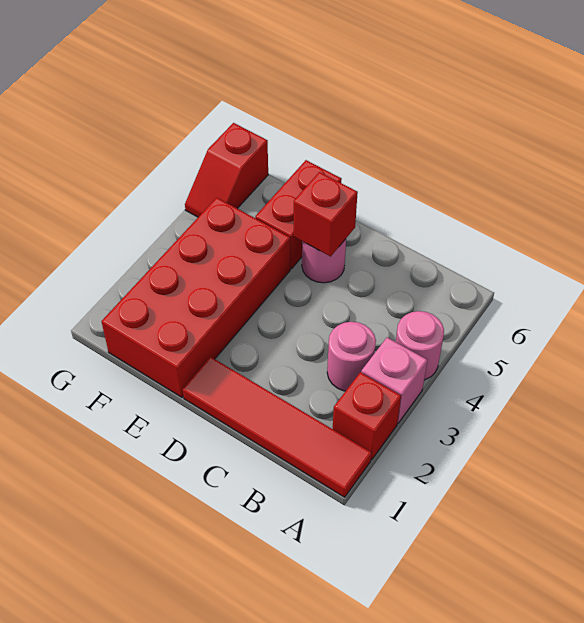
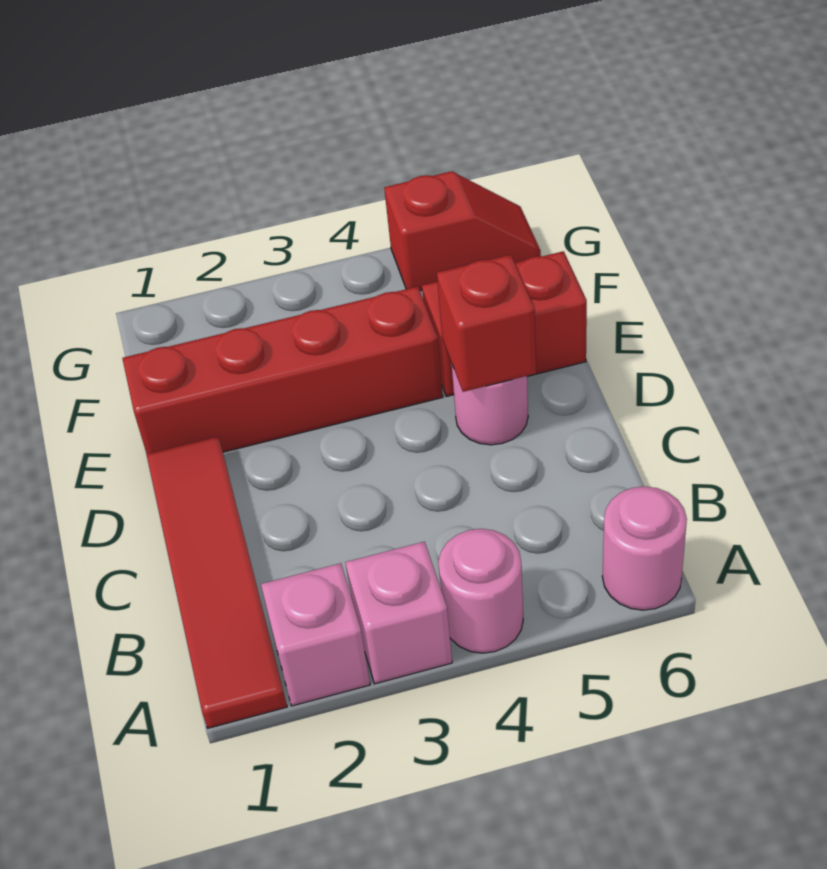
red brick A2 level 1 -> pink brick A2 level 1
pink round brick B3 level 1 -> pink round brick A6 level 1
red brick E1:F4 level 1 -> red brick E1:E4 level 1
red slope G5:G6 level 1 top 6 -> red slope G5:G6 level 1 top 5

